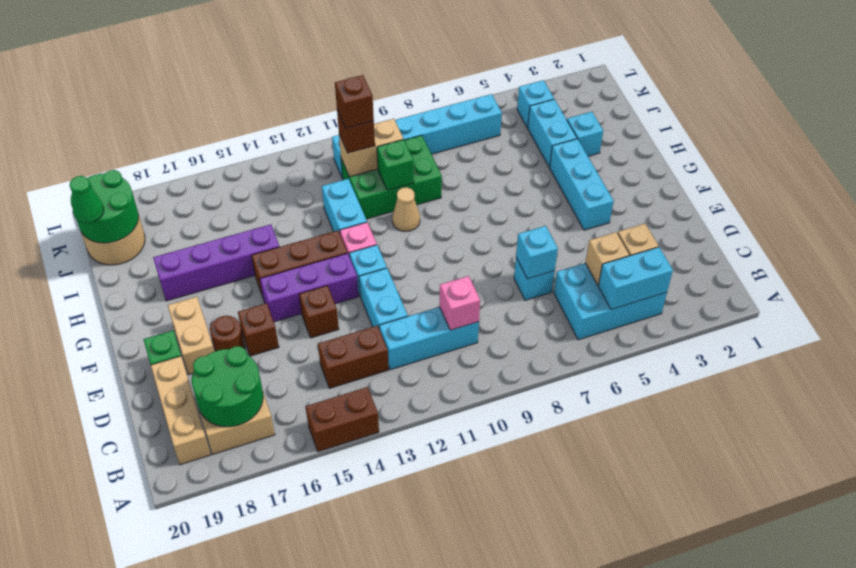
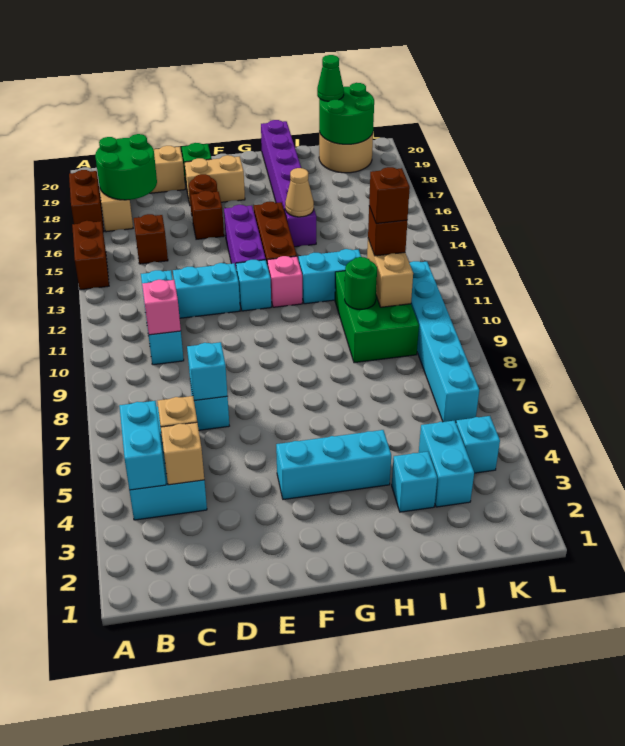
brown brick C13:C14 level 1 -> brown brick A17:A18 level 1
brown brick E14 level 1 -> brown brick C15 level 1
tan cone H10 level 1 -> tan cone H15 level 2
purple brick H15:H18 level 1 -> purple brick H15:H20 level 1
cyan brick I4:J4 level 1 -> cyan brick J3:J4 level 1
green brick I10 level 2 -> green round brick I10 level 2

